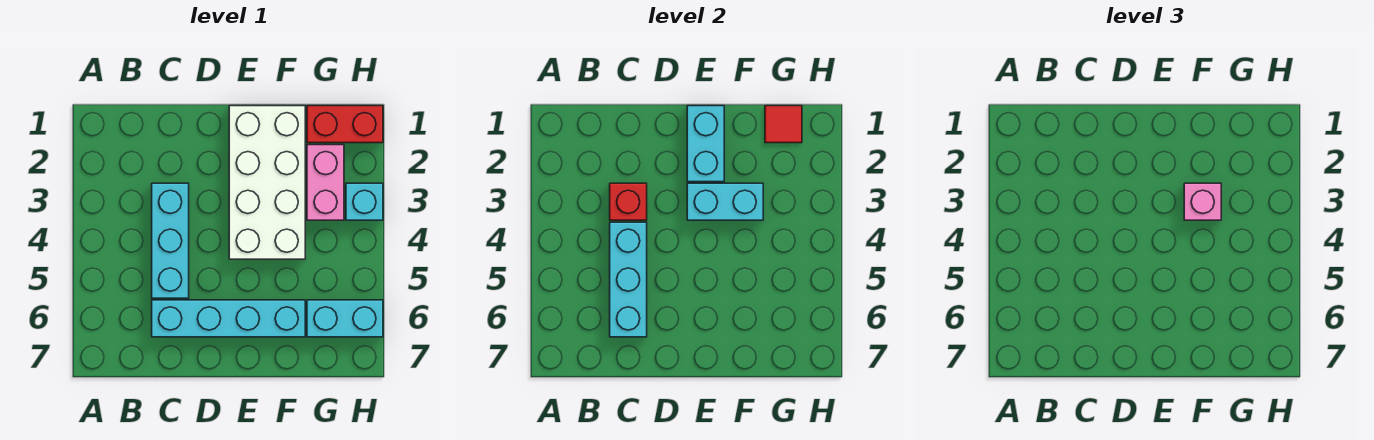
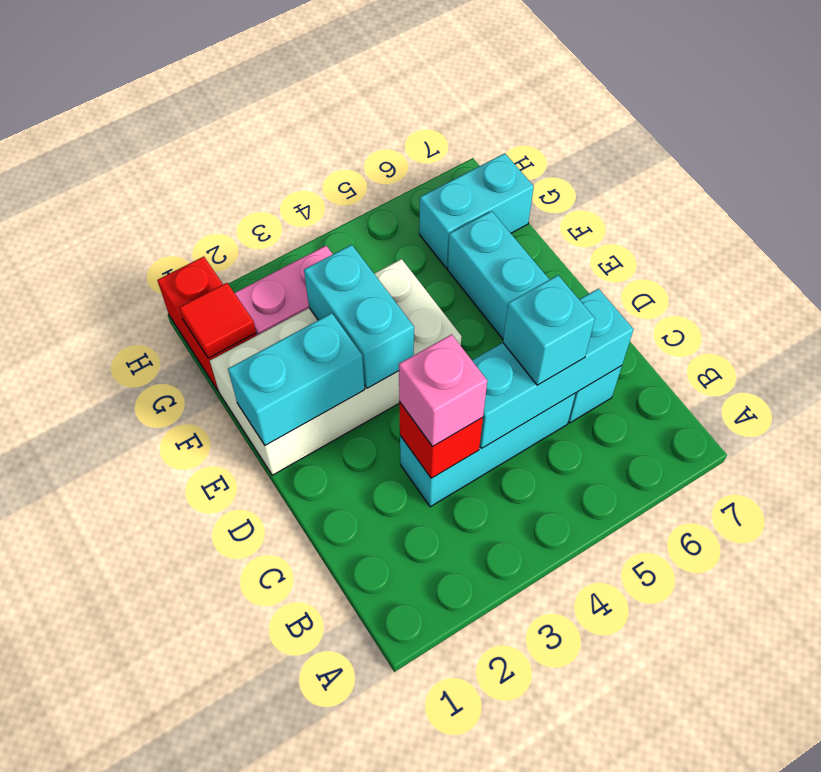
pink brick F3 level 3 -> pink brick C3 level 3
cyan brick G6:H6 level 1 -> cyan brick G6:G7 level 1
cyan brick H3 level 1 -> cyan brick C5 level 3

